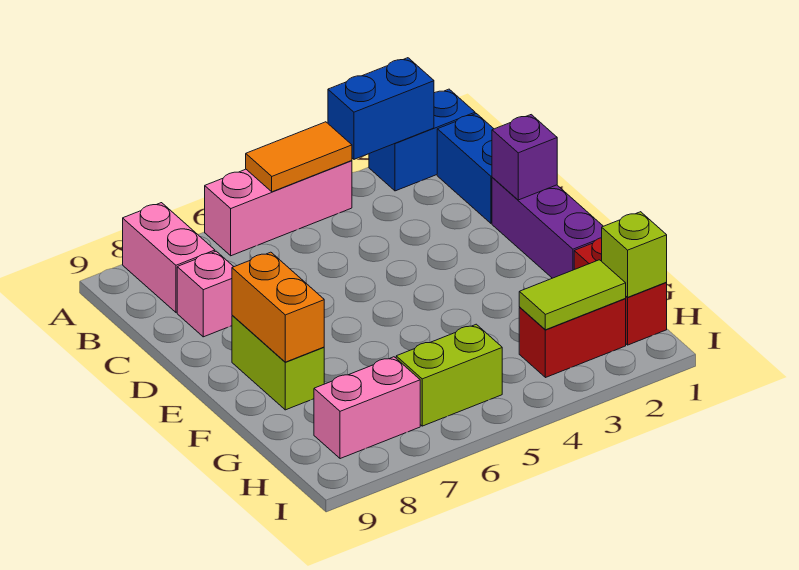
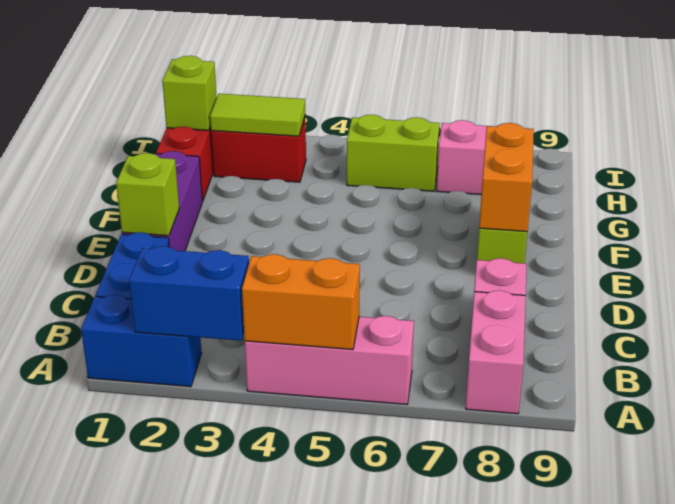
orange tile A4:A5 level 2 -> orange brick A4:A5 level 2
purple brick D1 level 2 -> lime brick D1 level 2

